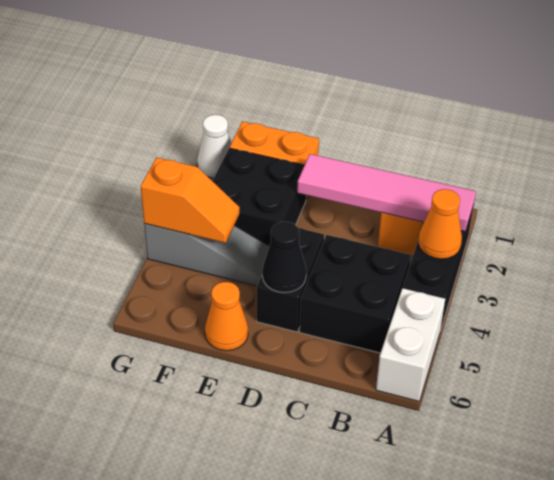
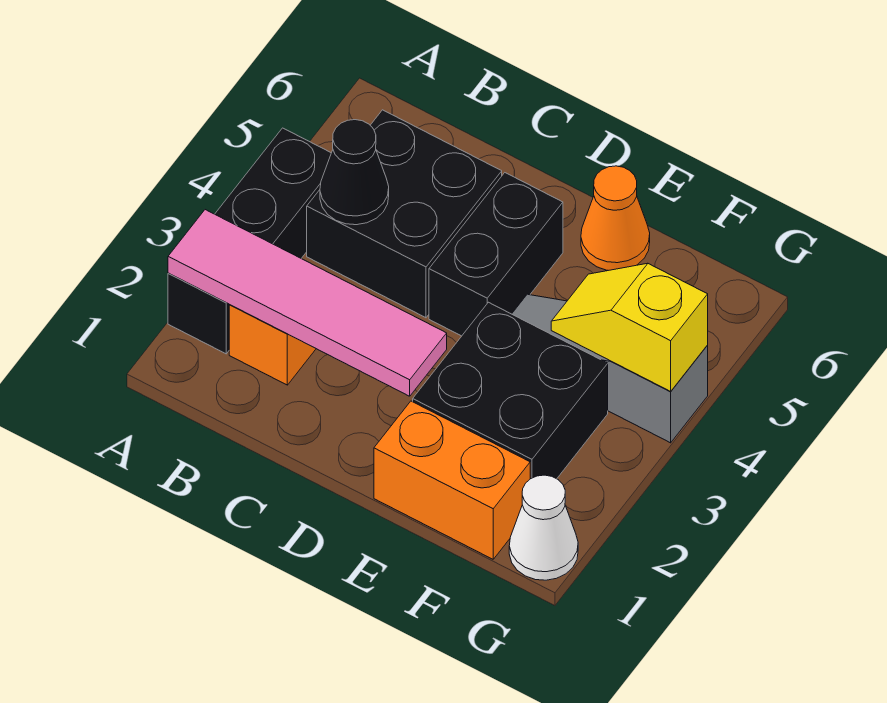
orange cone A3 level 2 -> none
white brick A5:A6 level 1 -> none
black cone D5 level 2 -> black cone B4 level 2
orange slope F4:G4 level 2 top G -> yellow slope F4:G4 level 2 top G

